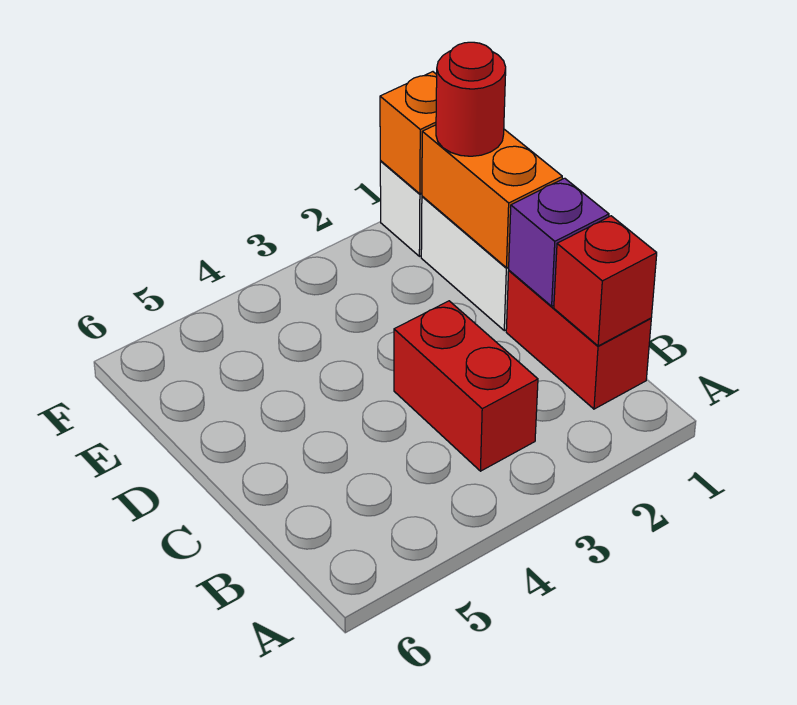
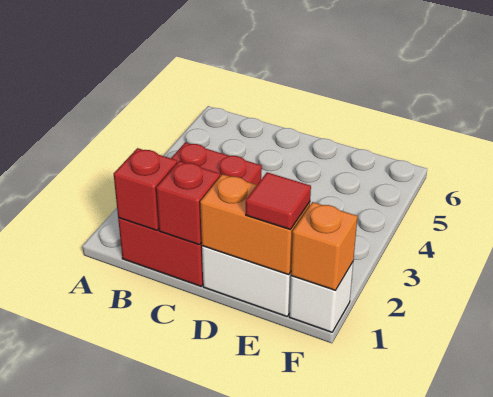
purple brick C1 level 2 -> red brick C1 level 2
red round brick E1 level 3 -> red tile E1 level 3

